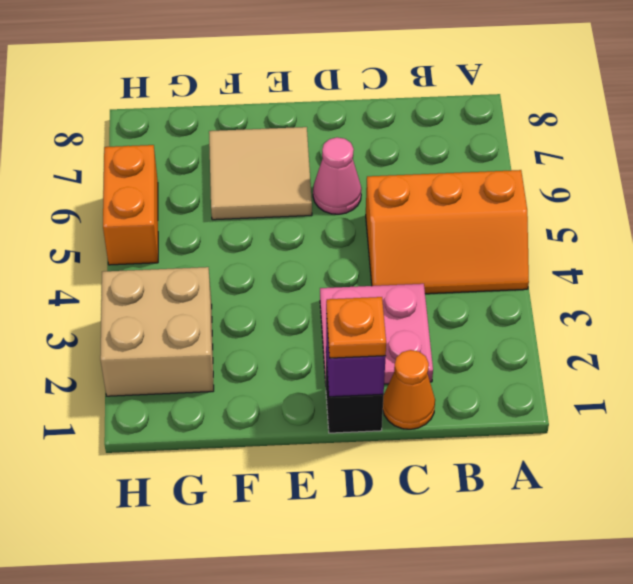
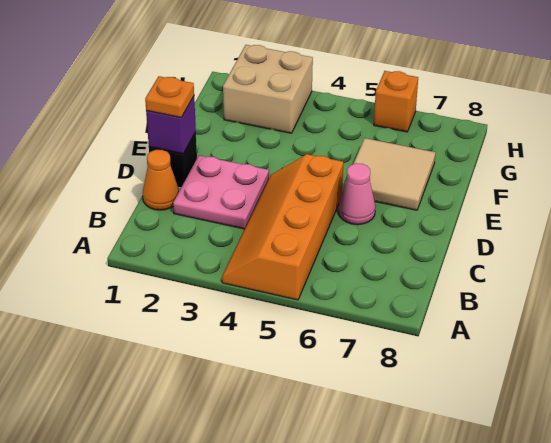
orange slope A4:C5 level 1 top 5 -> orange slope A4:D5 level 1 top 5
orange brick H5:H6 level 1 -> orange brick H6 level 1

